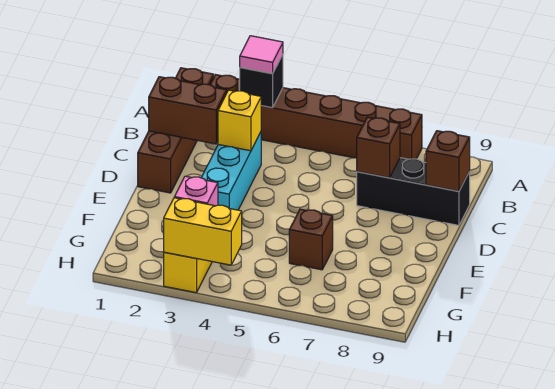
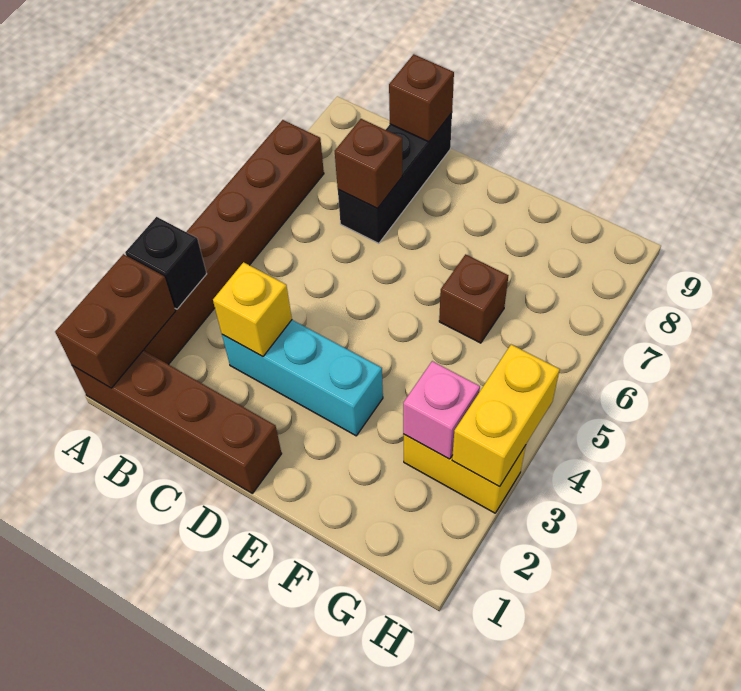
pink tile A3 level 3 -> none
brown brick C1:C2 level 2 -> brown brick A1:A2 level 2

